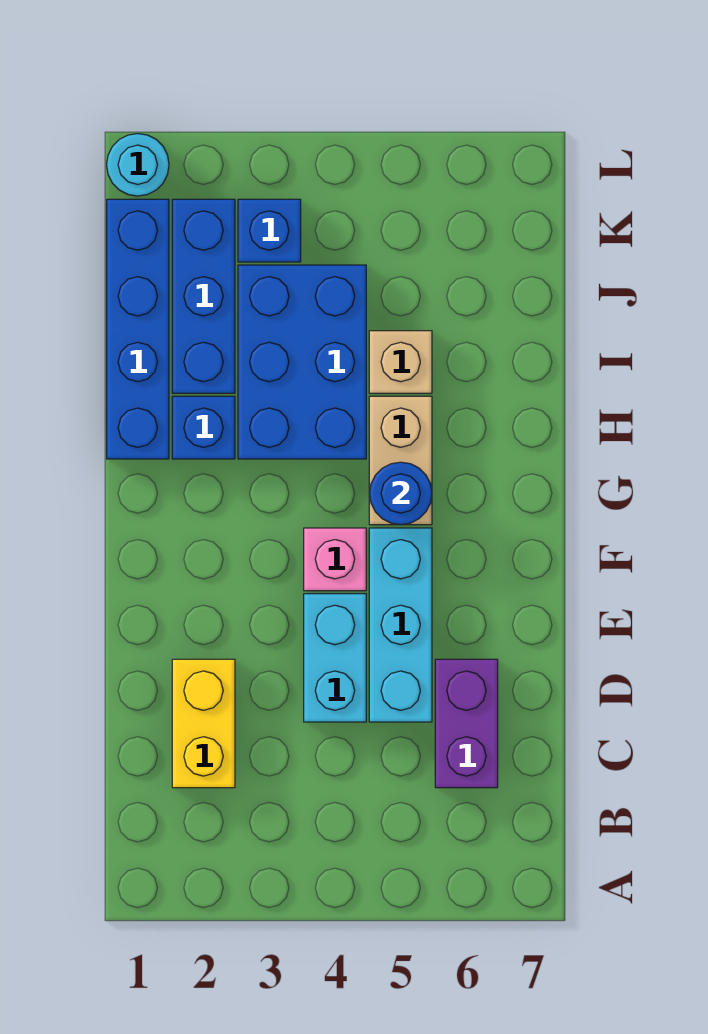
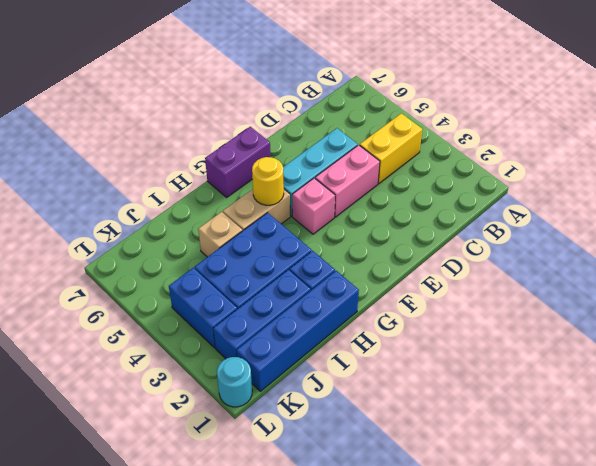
yellow brick C2:D2 level 1 -> yellow brick B4:C4 level 1
purple brick C6:D6 level 1 -> purple brick F7:G7 level 1
cyan brick D4:E4 level 1 -> pink brick D4:E4 level 1
blue round brick G5 level 2 -> yellow round brick G5 level 2
blue brick K3 level 1 -> blue brick K3:K4 level 1

